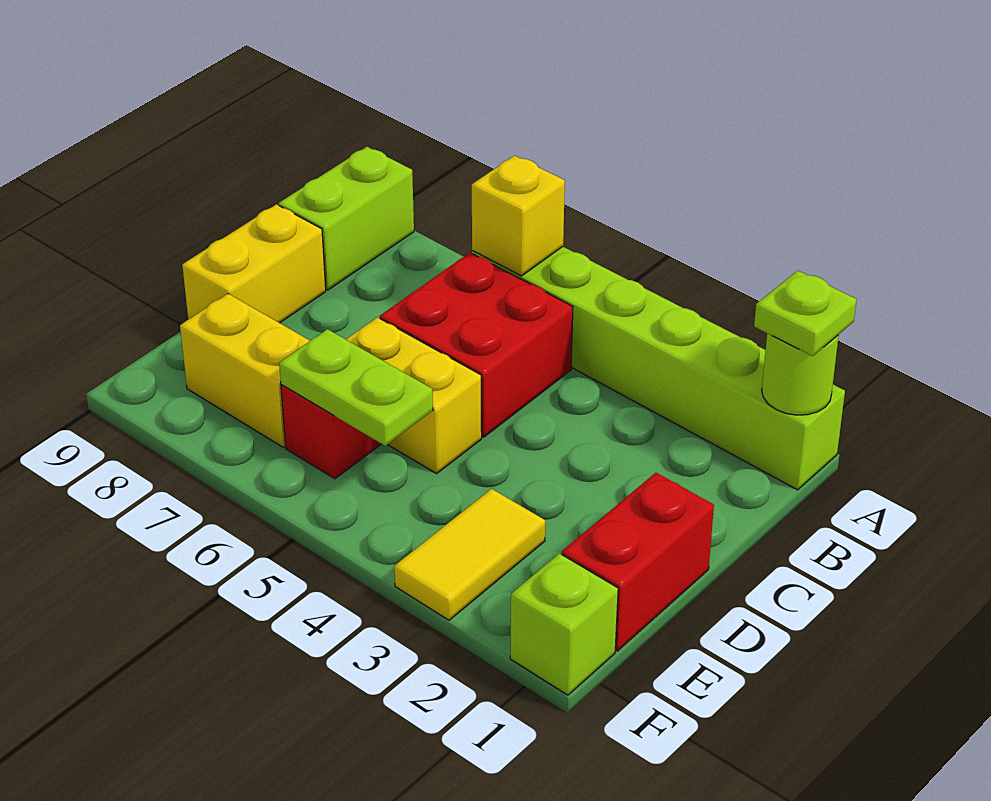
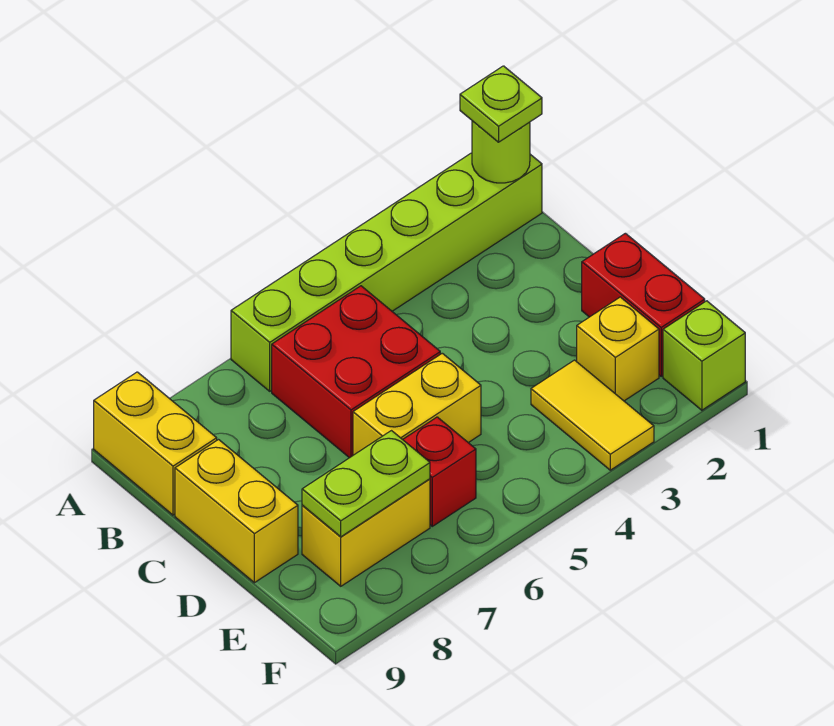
yellow brick A6 level 2 -> yellow brick E2 level 1
lime brick A9:B9 level 1 -> yellow brick A9:B9 level 1
lime plate E5:E6 level 2 -> lime plate E7:E8 level 2

